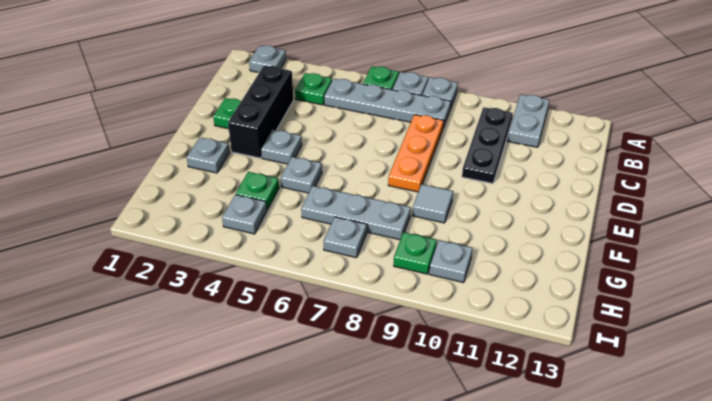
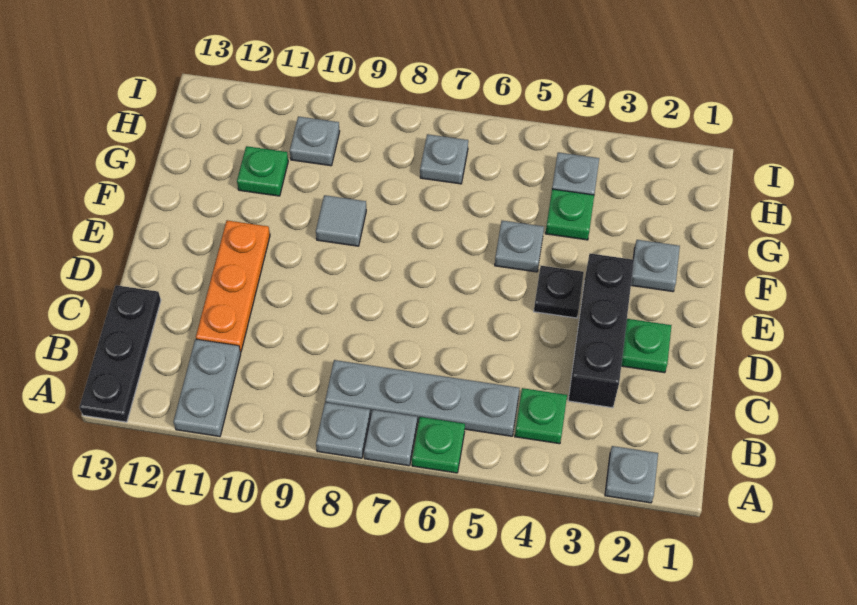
black plate B10:D10 level 1 -> black plate A13:C13 level 1
orange plate C8:E8 level 1 -> orange plate C11:E11 level 1
grey plate E4 level 1 -> black plate E4 level 1
grey plate G6:G8 level 1 -> none
green plate H9 level 1 -> green plate G11 level 1

